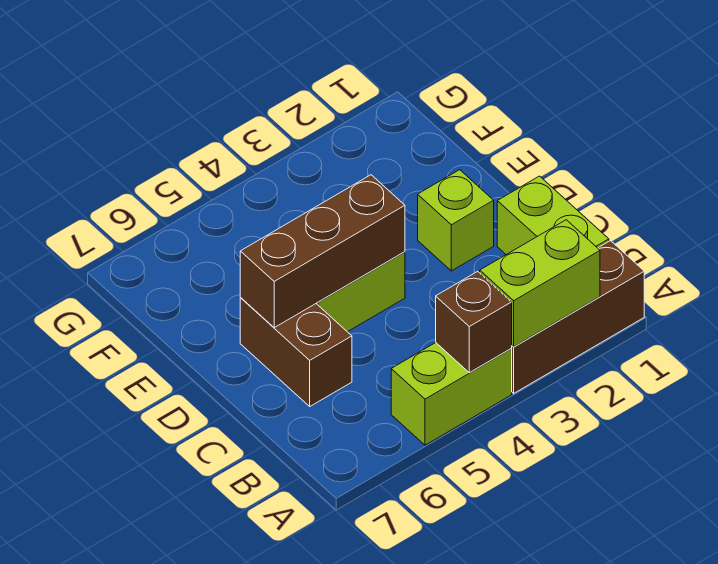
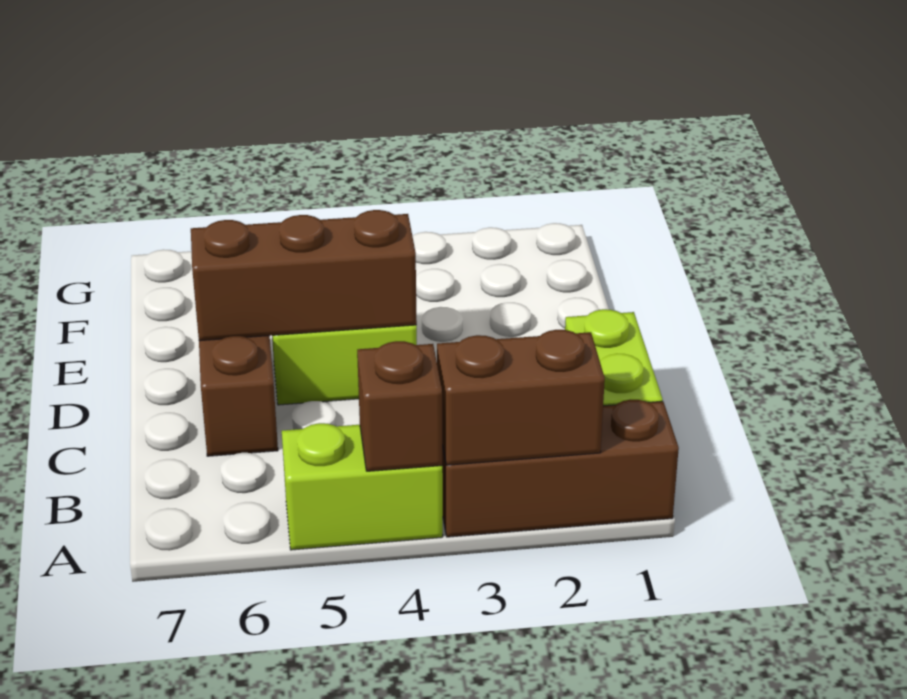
lime brick A2:A3 level 2 -> brown brick A2:A3 level 2
lime brick D2 level 1 -> none

